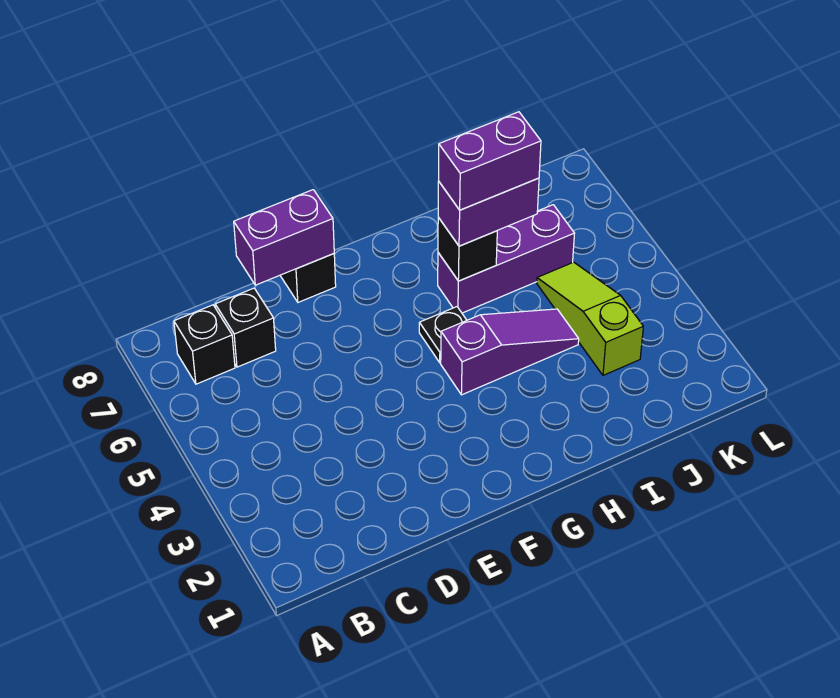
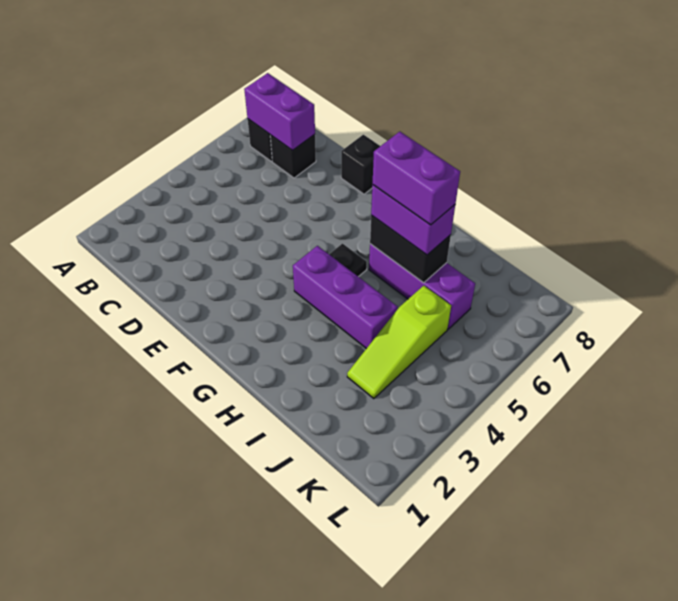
purple brick D8:E8 level 2 -> purple brick B7:C7 level 2
purple slope G4:I4 level 1 top G -> purple brick G4:I4 level 1
black brick H6 level 2 -> black brick H6:I6 level 2
lime slope J3:J5 level 1 top 3 -> lime slope J3:J5 level 1 top 5

